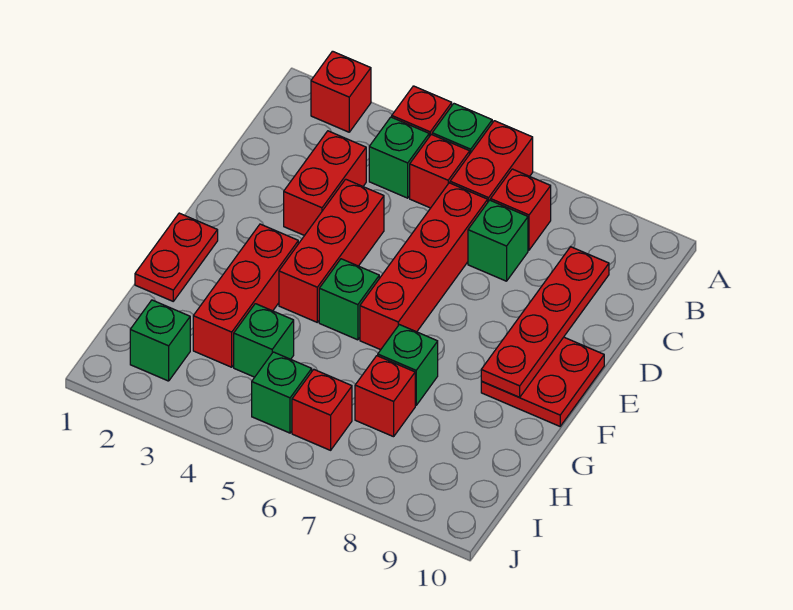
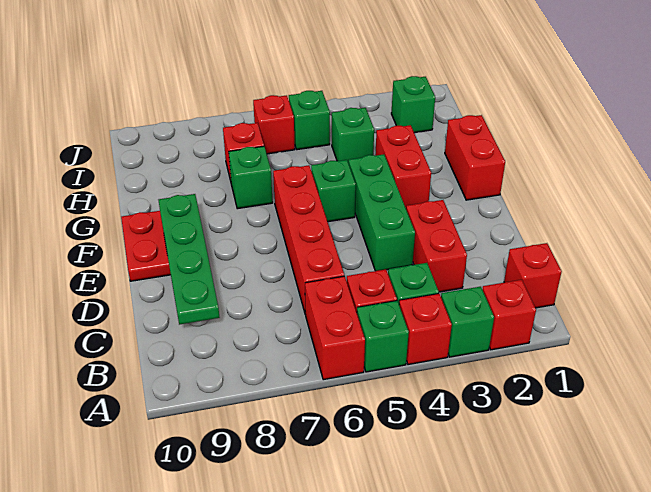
red brick B7 level 1 -> red brick B1 level 1
green brick C7 level 1 -> green brick A3 level 1
red plate C9:F9 level 2 -> green plate C9:F9 level 2
red brick D4:F4 level 1 -> green brick D4:F4 level 1
red plate F1:G1 level 1 -> red brick F1:G1 level 1
red brick F3:H3 level 1 -> red brick F3:G3 level 1

